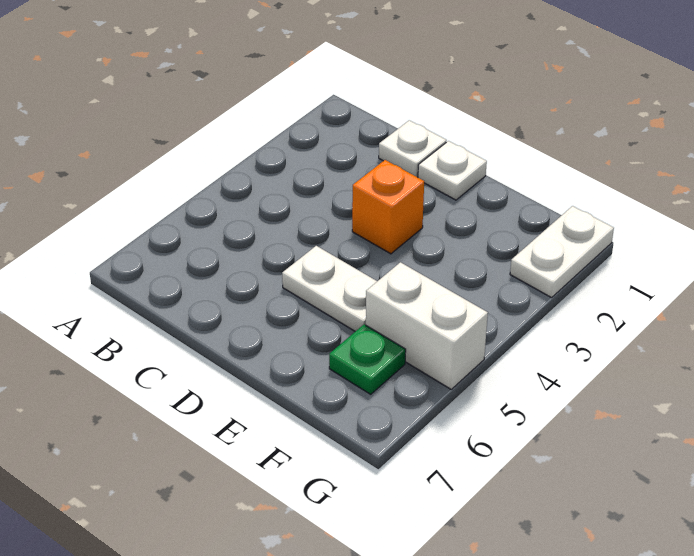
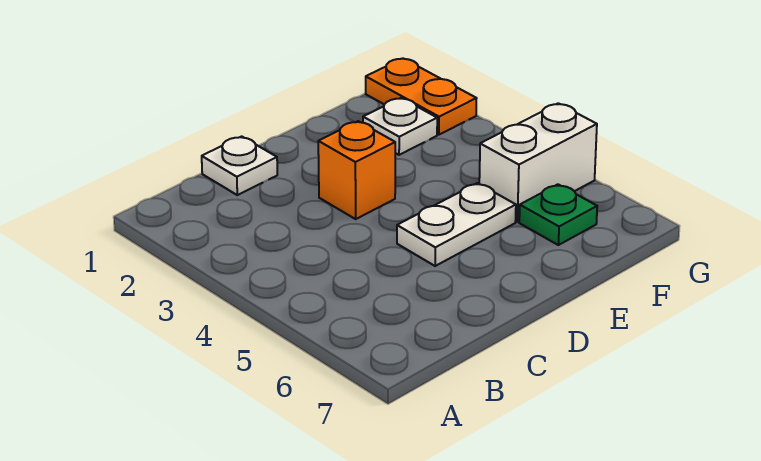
white plate D1 level 1 -> white plate F2 level 1
white plate G1:G2 level 1 -> orange plate G1:G2 level 1

